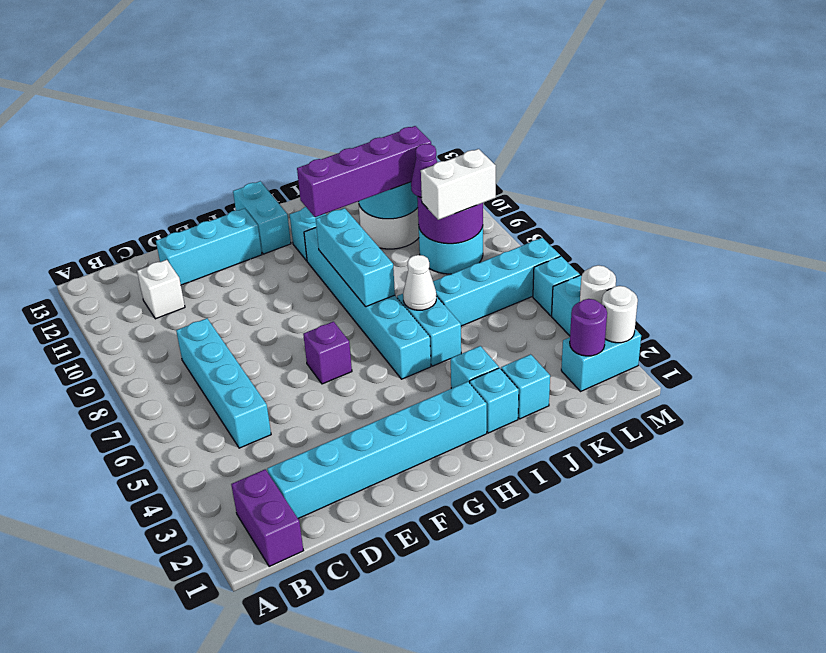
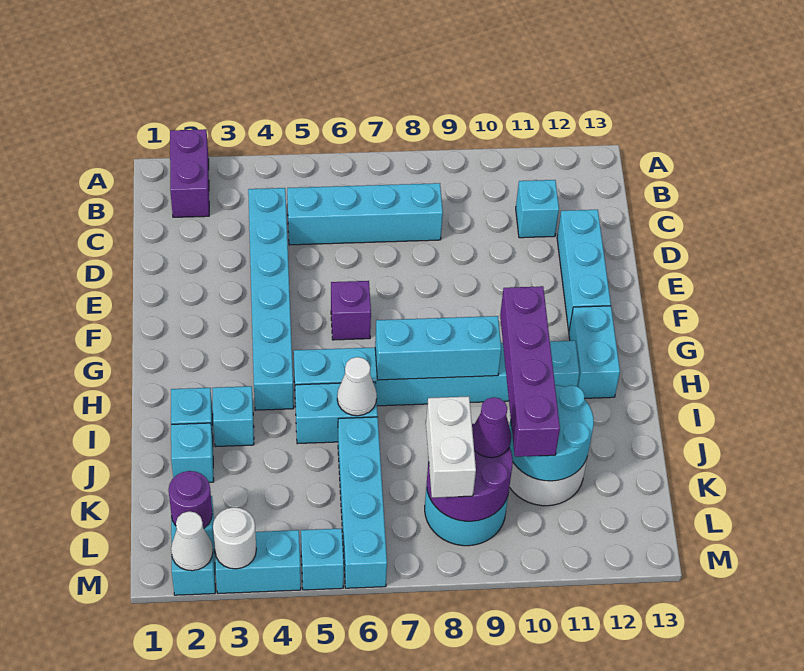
purple brick B1:B2 level 1 -> purple brick A2:B2 level 1
cyan brick C2:H2 level 1 -> cyan brick C4:H4 level 1
white brick C11 level 1 -> cyan brick C11 level 1
cyan brick G12:G13 level 1 -> cyan brick G12:H12 level 1
white round brick M2 level 2 -> white cone M2 level 2

